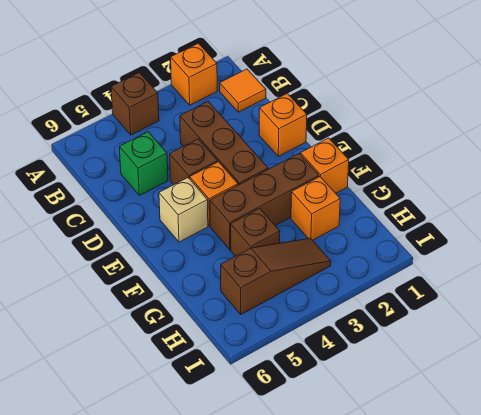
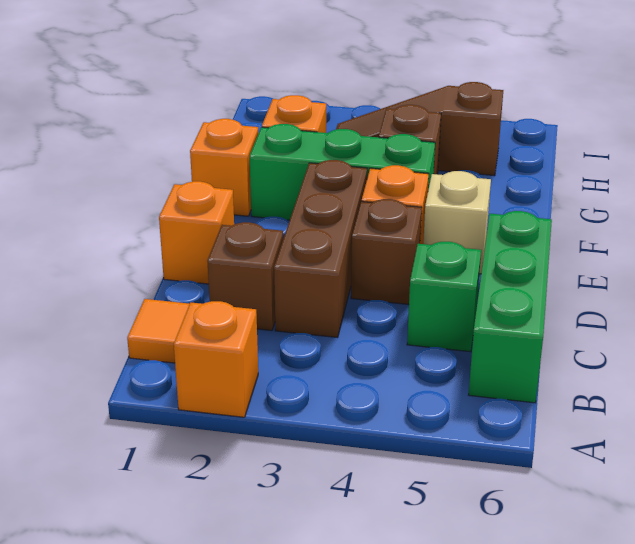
brown brick A4 level 1 -> brown brick C2 level 1
none -> green brick B6:D6 level 1
brown brick F2:F4 level 1 -> green brick F2:F4 level 1

